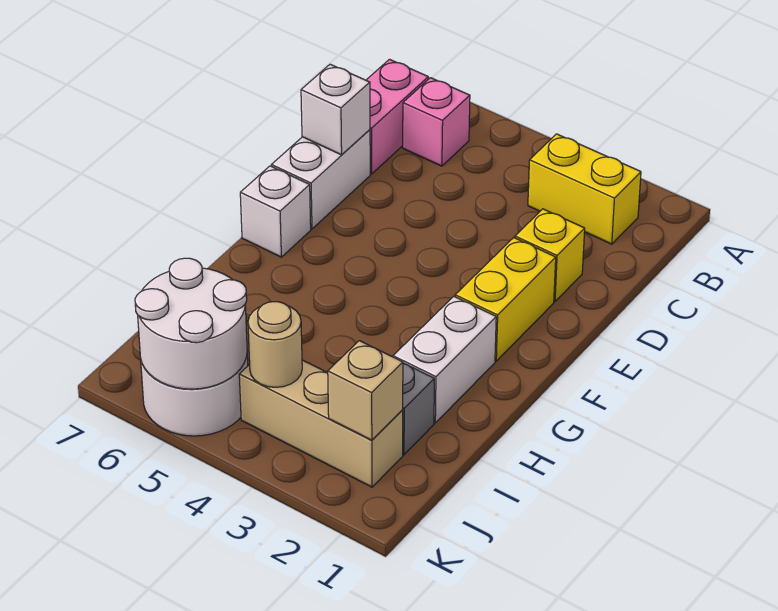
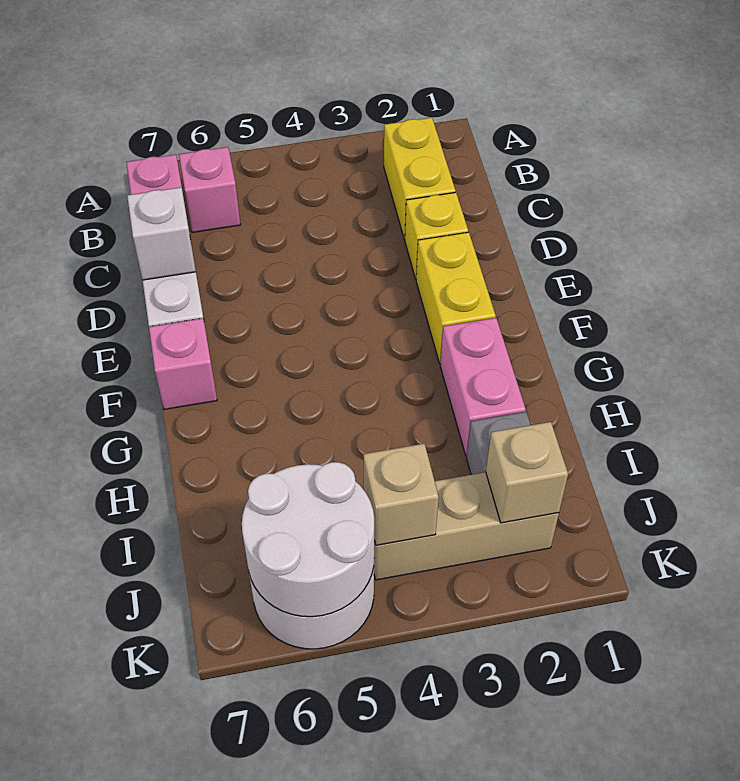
yellow brick B2:B3 level 1 -> yellow brick B2:C2 level 1
white brick F7 level 1 -> pink brick F7 level 1
white brick G2:H2 level 1 -> pink brick G2:H2 level 1
tan round brick J4 level 2 -> tan brick J4 level 2

